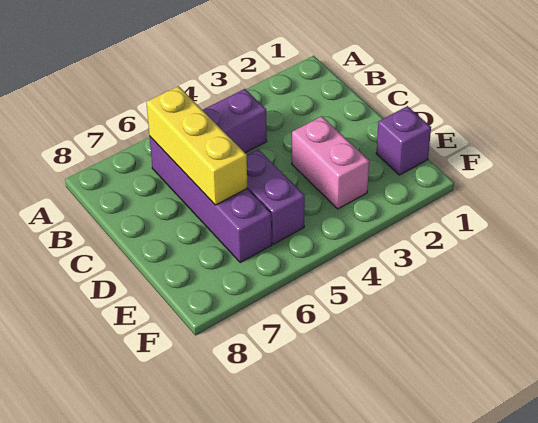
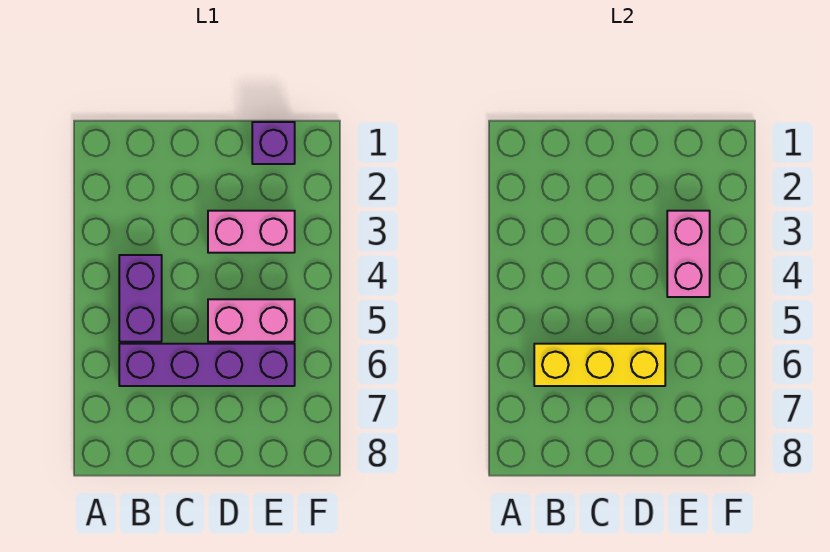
purple brick D5:E5 level 1 -> pink brick D5:E5 level 1
none -> pink brick E3:E4 level 2

